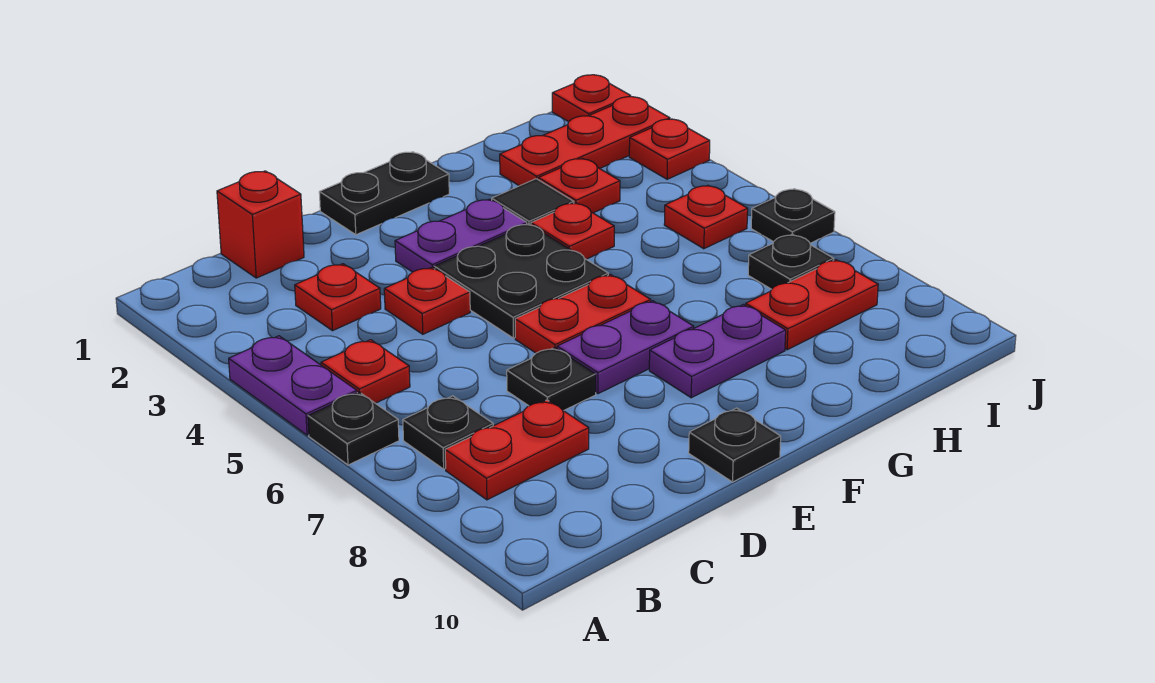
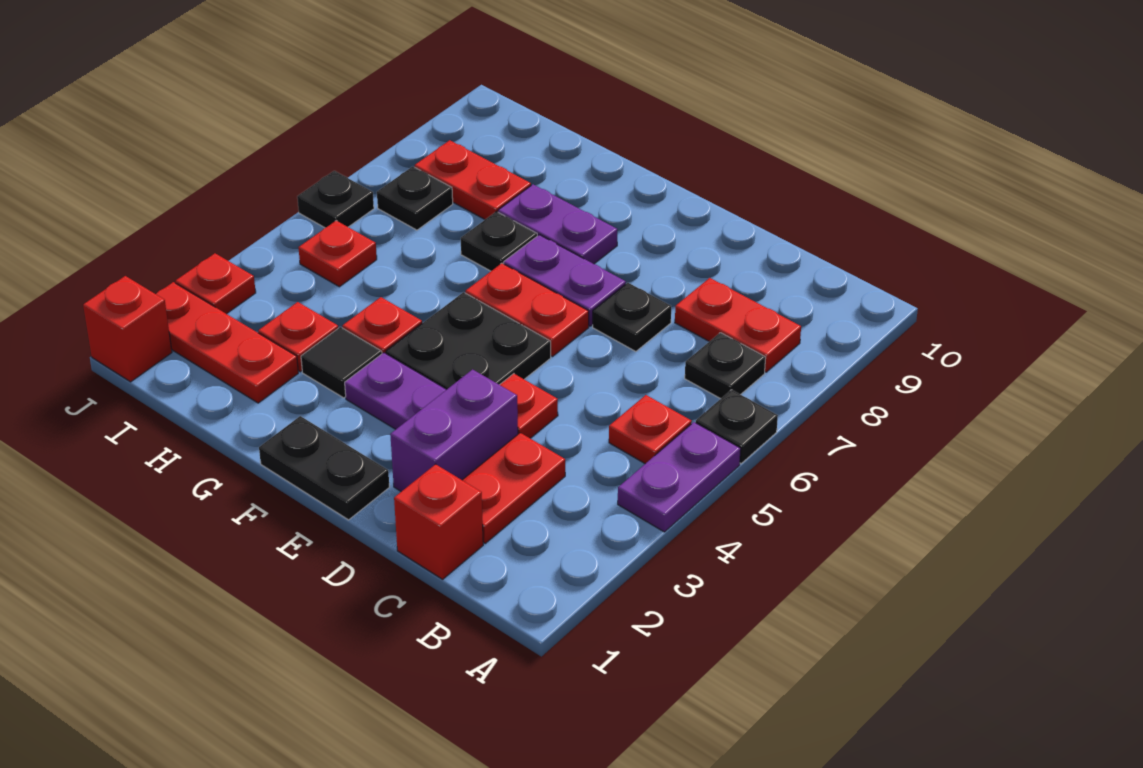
red plate C3 level 1 -> red plate C2:C3 level 1
none -> purple brick D2:D3 level 1
black plate E10 level 1 -> black plate G7 level 1
red plate J1 level 1 -> red brick J1 level 1

